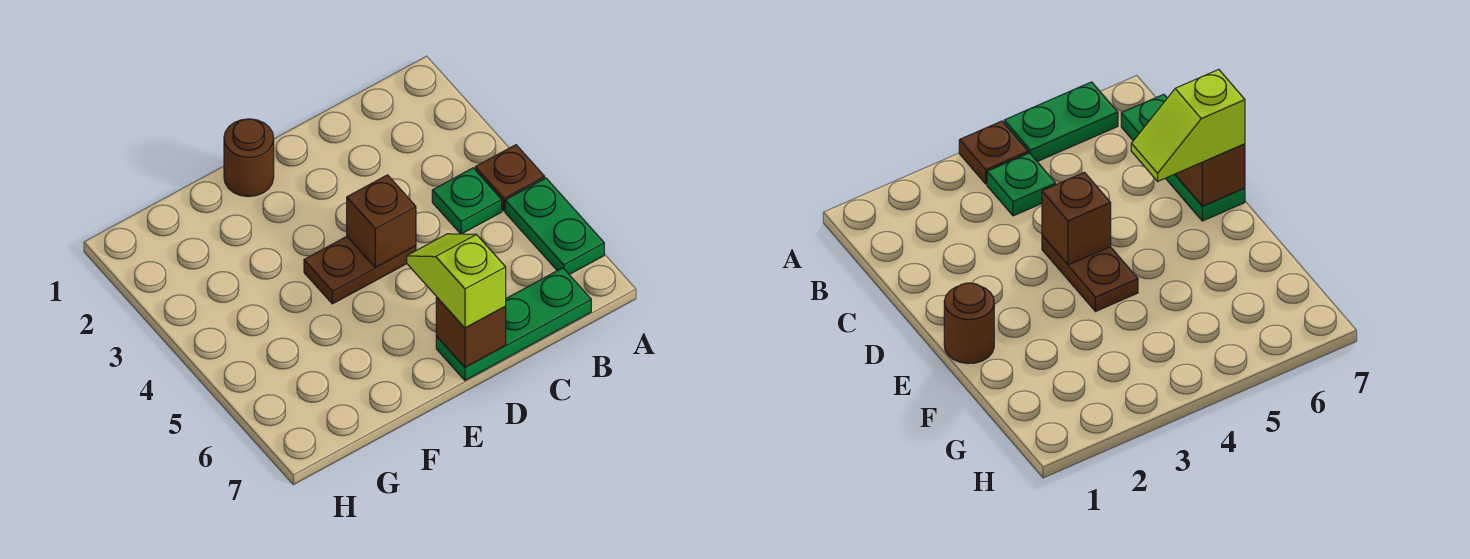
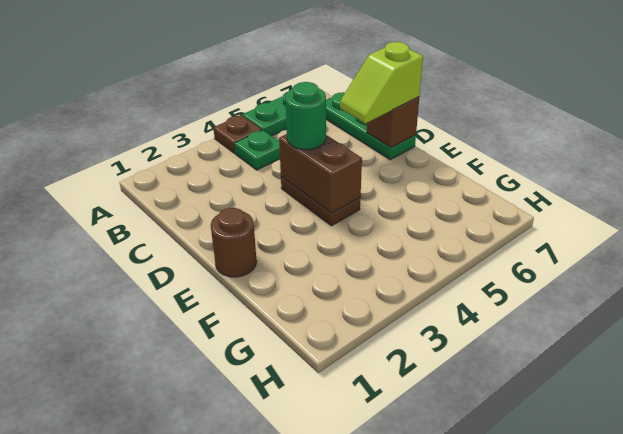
brown brick D4 level 2 -> brown brick D4:E4 level 2
none -> green round brick D4 level 3

